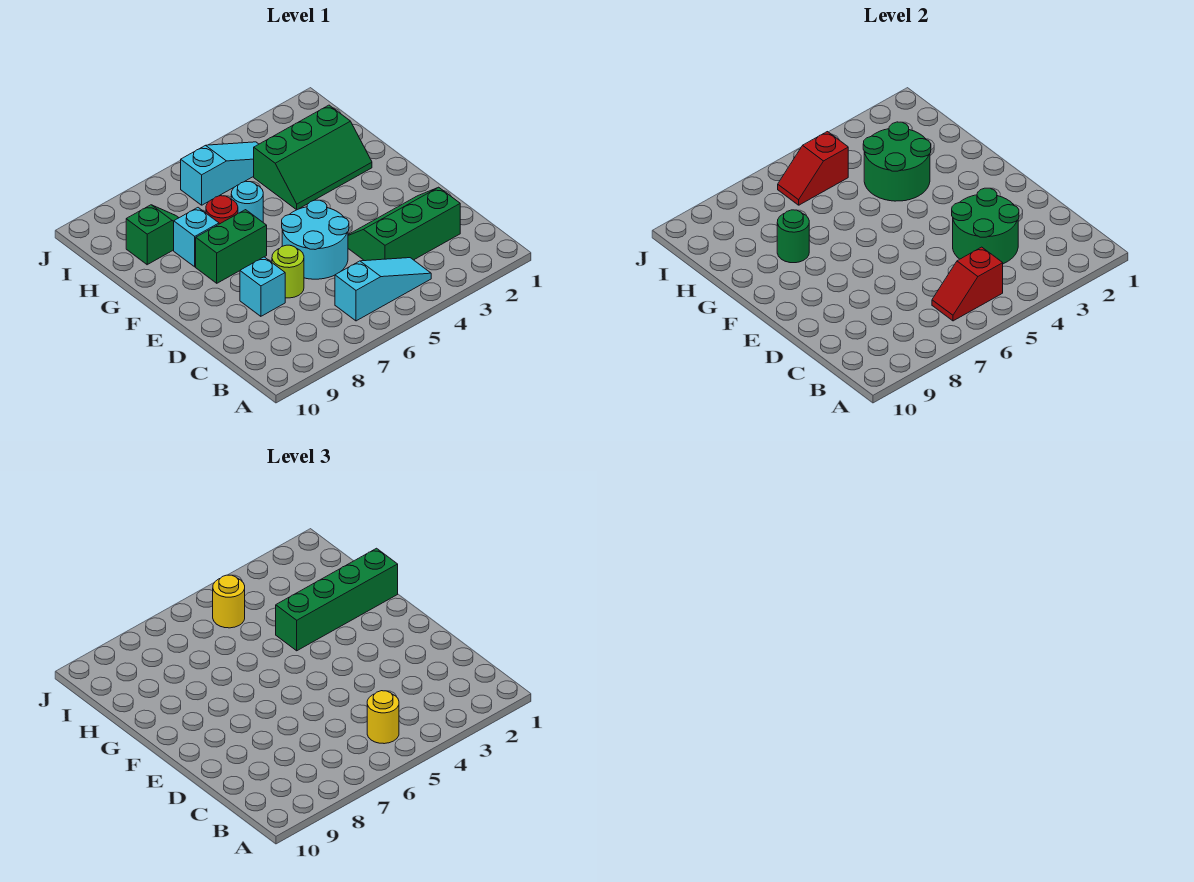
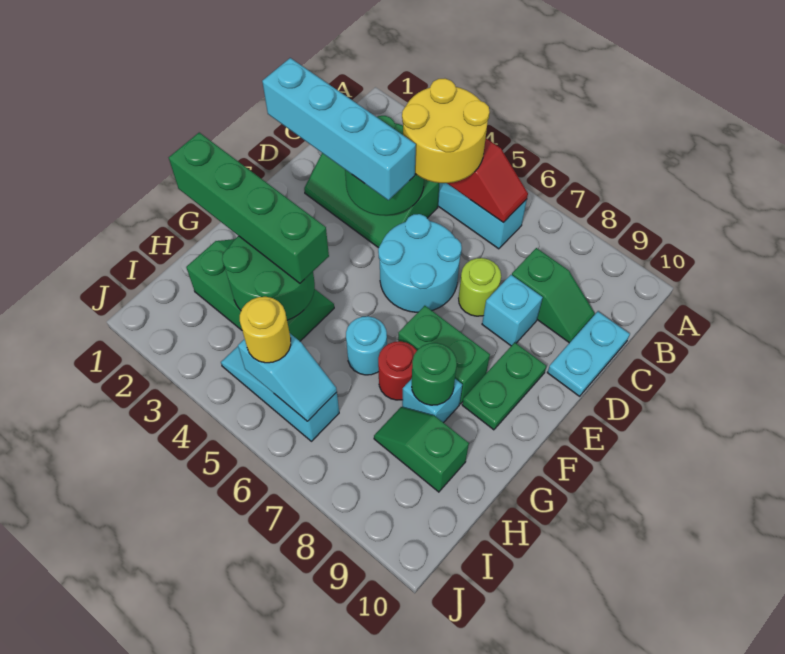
yellow round brick B5 level 3 -> yellow round brick B4:C5 level 3
none -> green slope C8:C9 level 1 top 8
none -> cyan plate C10:D10 level 1
none -> cyan brick D1:D4 level 3
none -> green plate E9:F9 level 1
red slope I5:I6 level 2 top 5 -> cyan slope I5:I6 level 2 top 5

